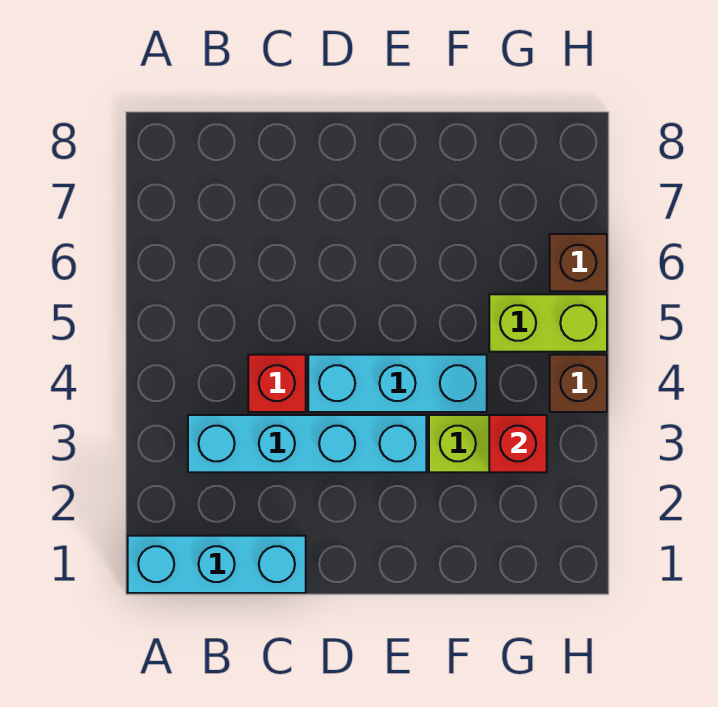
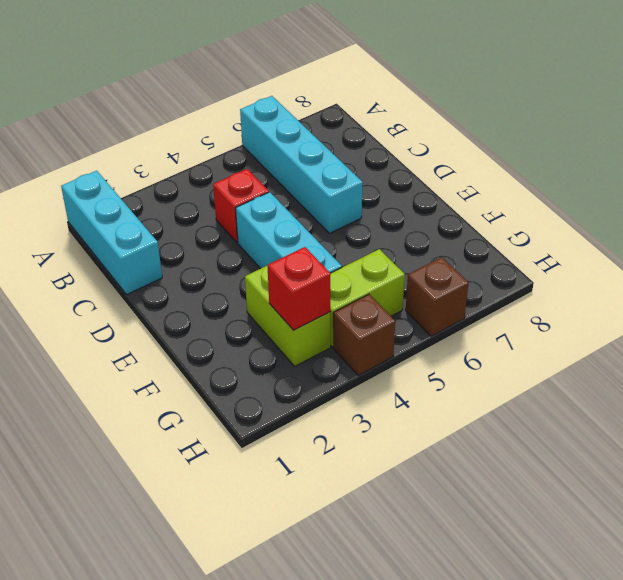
cyan brick B3:E3 level 1 -> cyan brick A6:D6 level 1
lime brick G5:H5 level 1 -> lime brick G4:G5 level 1

